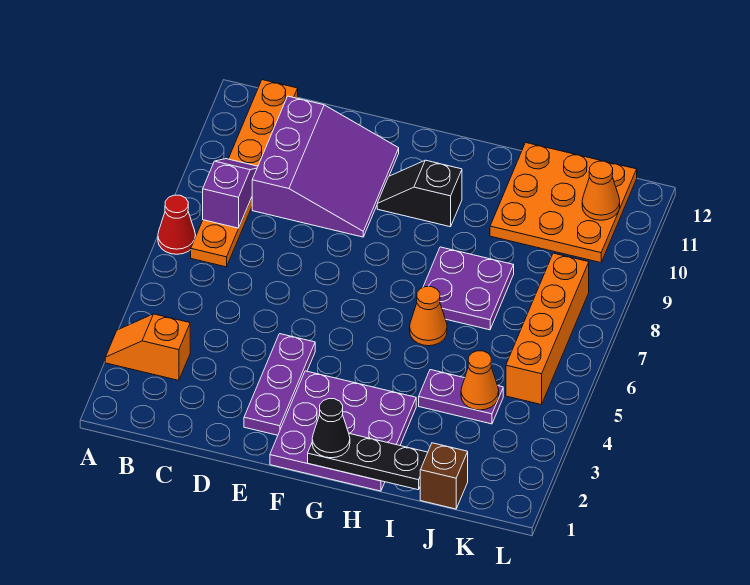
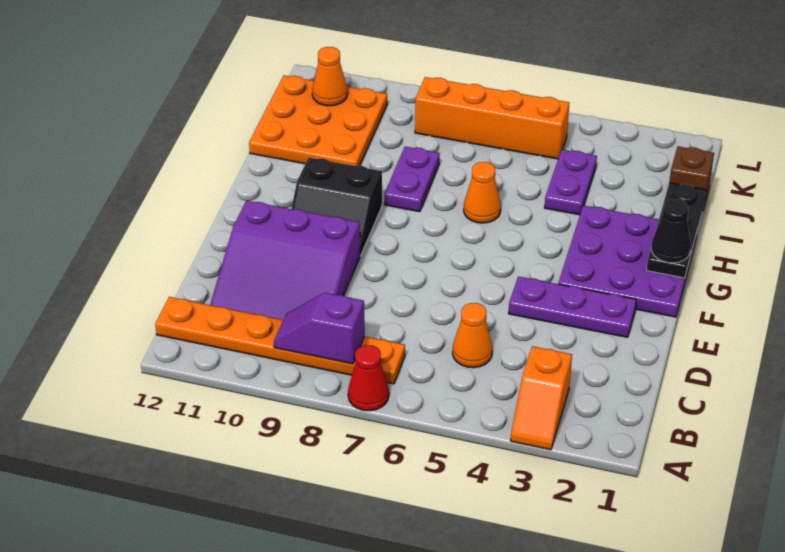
purple slope C9:E11 level 1 top C -> purple slope C9:E11 level 1 top E
black slope F10:G10 level 1 top G -> black slope F9:G10 level 1 top G
purple plate H7:I8 level 1 -> purple plate H8:I8 level 1
orange cone J4 level 2 -> orange cone C5 level 1

